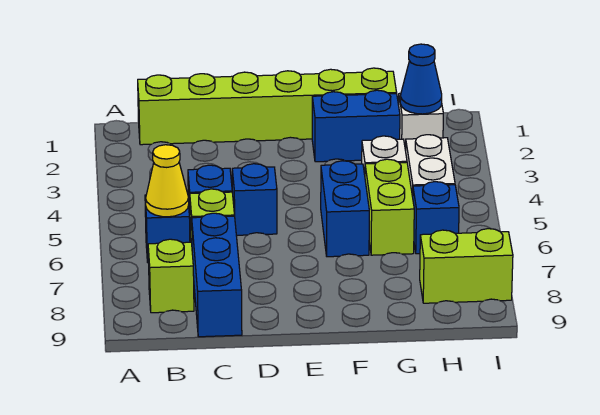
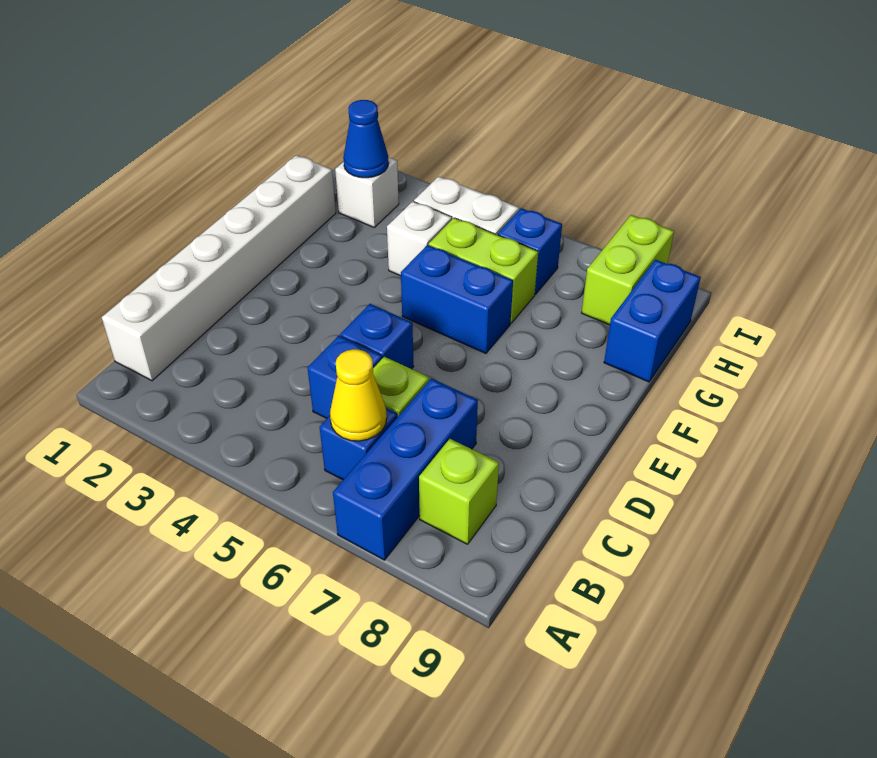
lime brick B1:G1 level 1 -> white brick B1:G1 level 1
blue brick C7:C9 level 1 -> blue brick A7:C7 level 1
blue brick F2:G2 level 1 -> blue brick G9:H9 level 1

